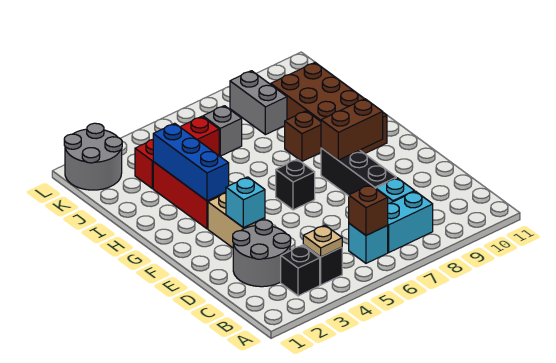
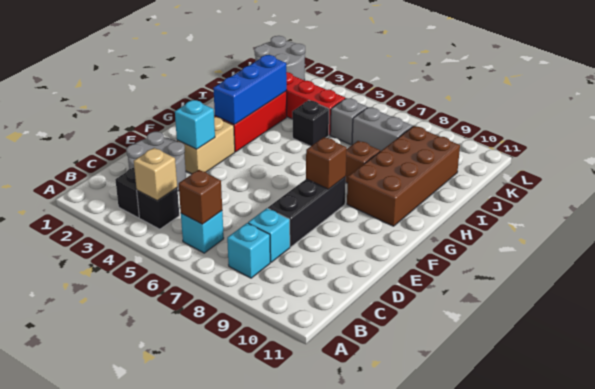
tan plate B4 level 2 -> tan brick B4 level 2
cyan brick B7:B8 level 1 -> cyan brick B8 level 1
black brick F6 level 1 -> black brick I5 level 1
brown brick F8:F9 level 2 -> brown brick F8 level 2
grey brick J8:K8 level 1 -> grey brick J7:J8 level 1

